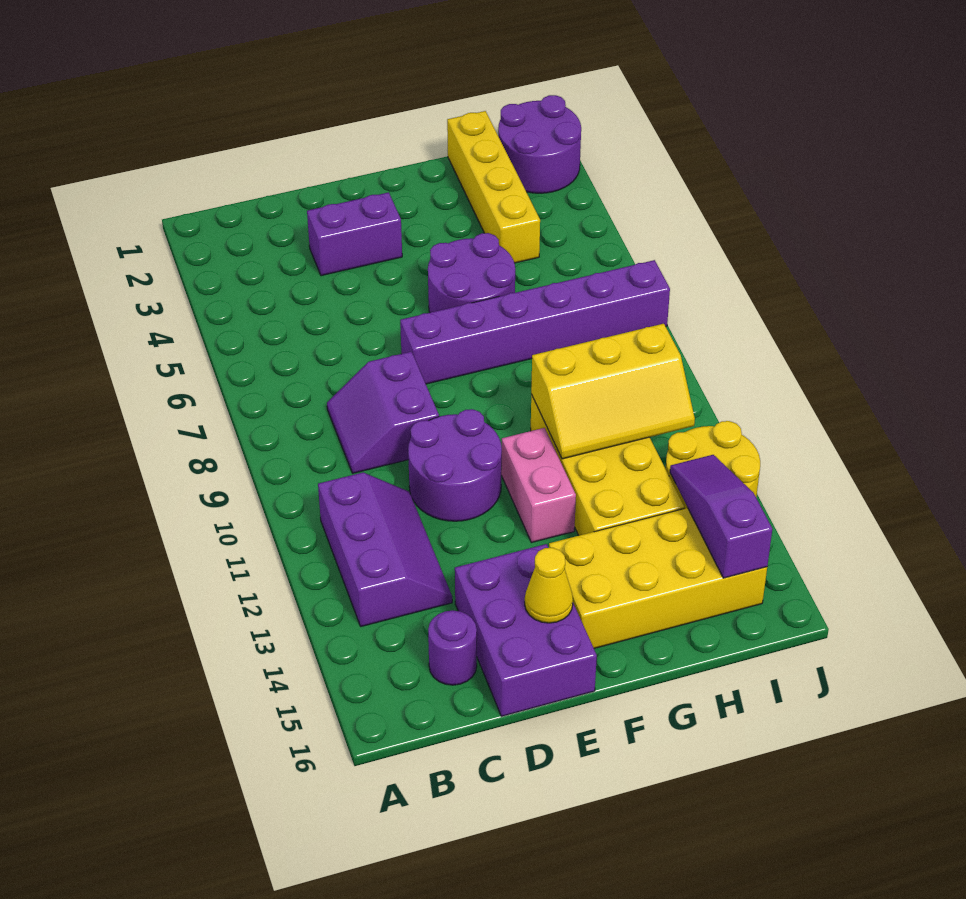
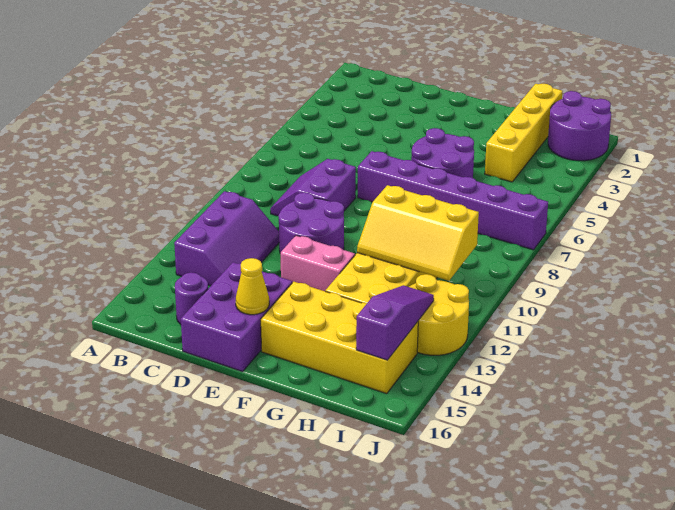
purple brick D3:E3 level 1 -> none
pink brick F11:F12 level 1 -> pink brick E12:F12 level 1

